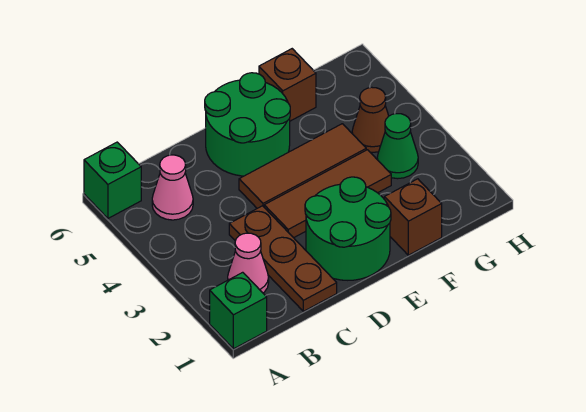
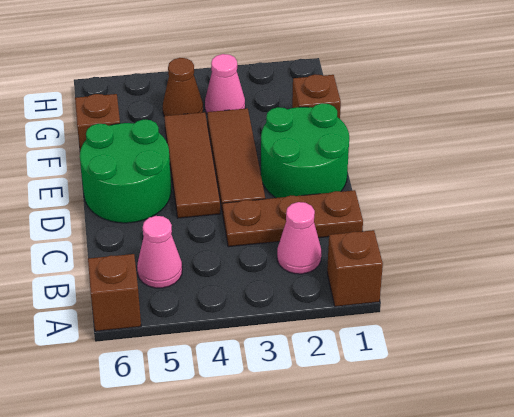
green brick A1 level 1 -> brown brick A1 level 1
green brick A6 level 1 -> brown brick A6 level 1
green cone G3 level 1 -> pink cone G3 level 1

